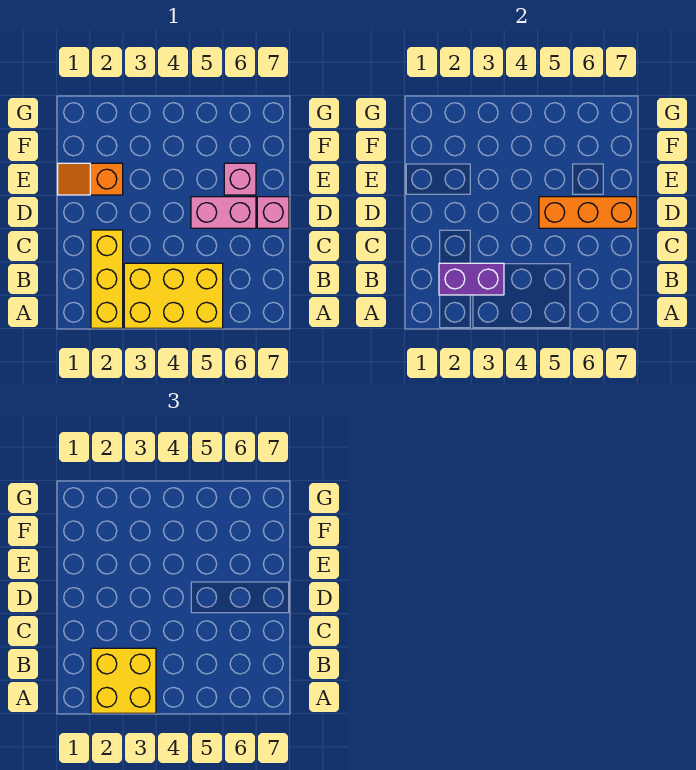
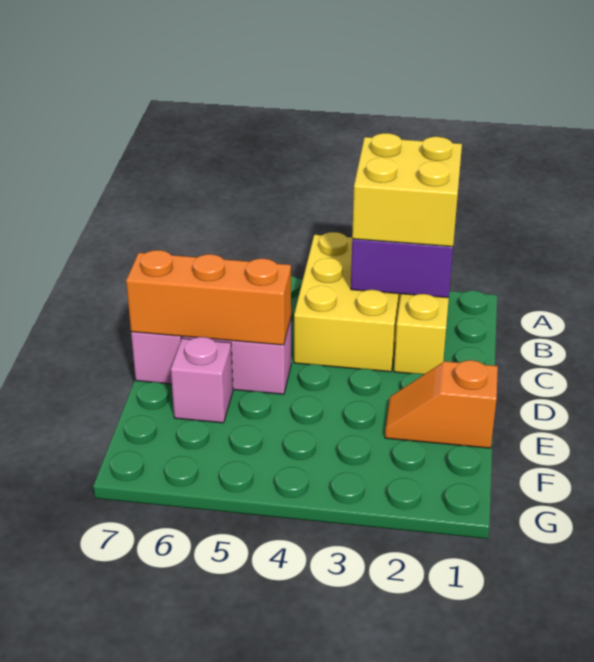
yellow brick A3:B5 level 1 -> yellow brick A3:C4 level 1
orange slope E1:E2 level 1 top 2 -> orange slope E1:E2 level 1 top 1

